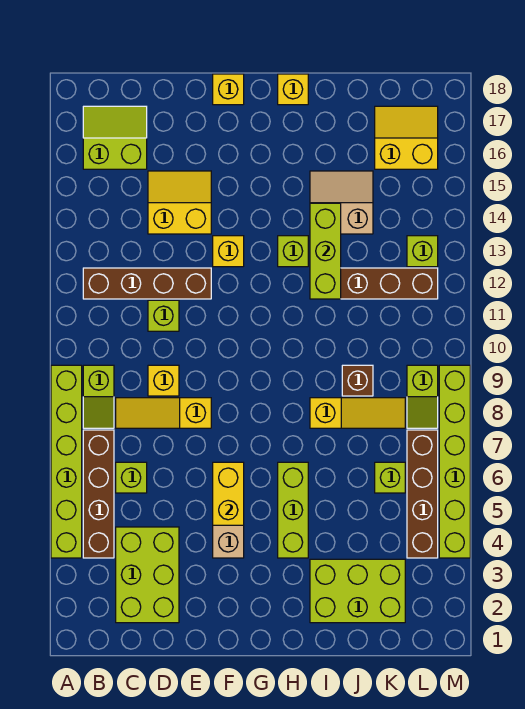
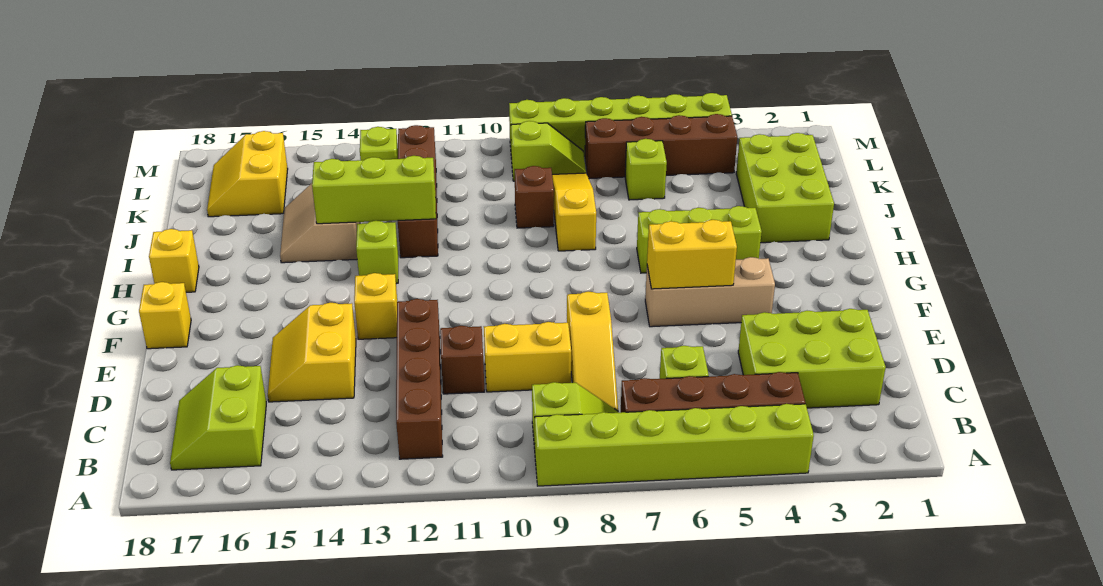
yellow brick D9 level 1 -> yellow brick D9:D10 level 1
lime brick D11 level 1 -> brown brick D11 level 1

